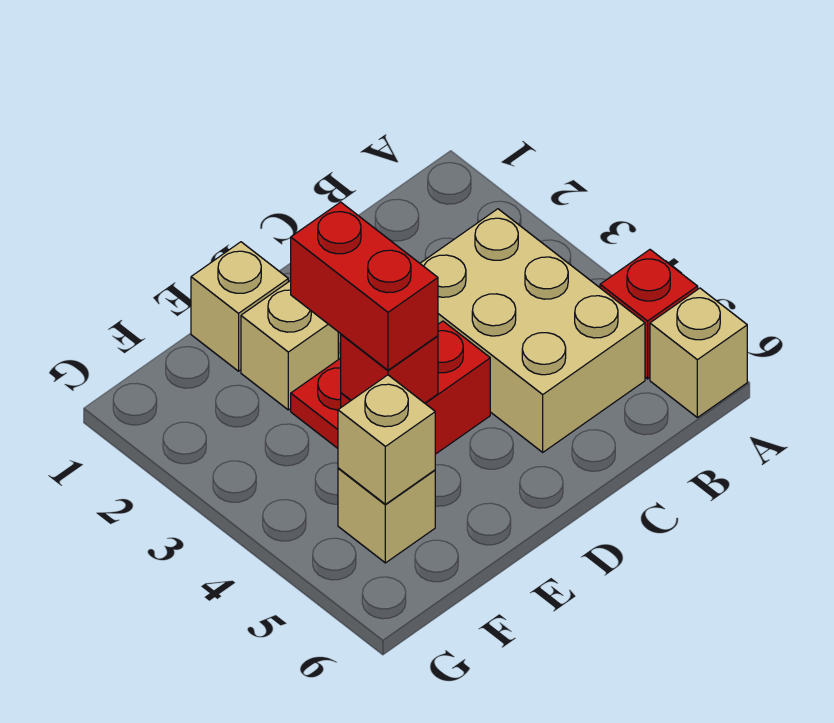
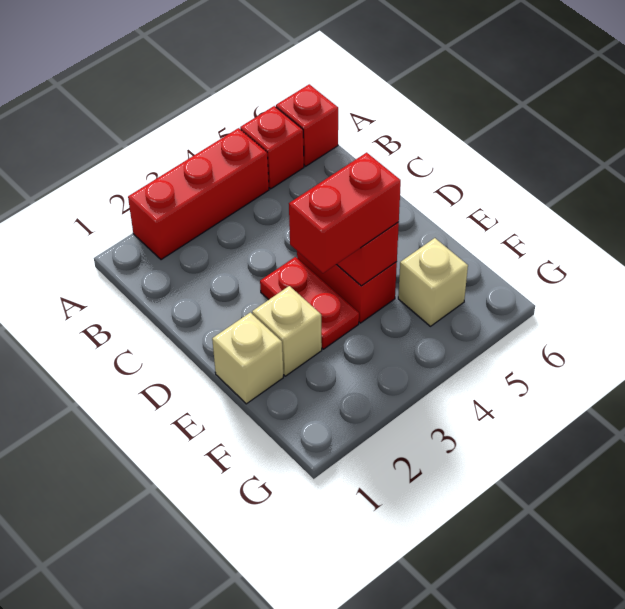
none -> red brick A2:A4 level 1
tan brick A6 level 1 -> red brick A6 level 1
tan brick B3:C5 level 1 -> none
tan brick F5 level 2 -> none

